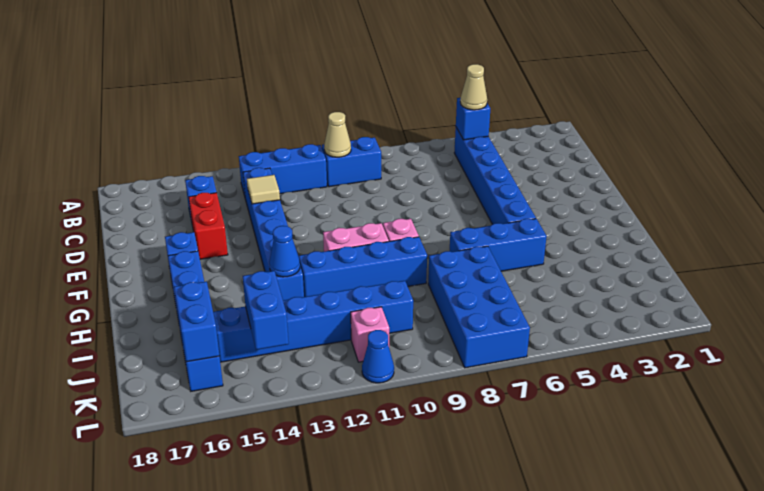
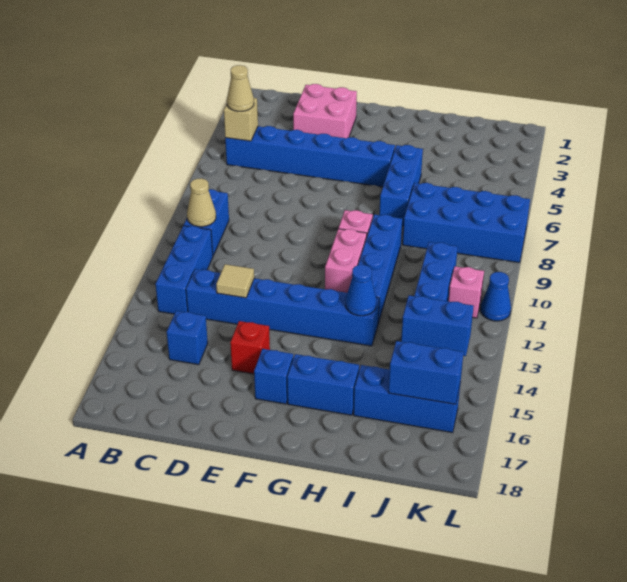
blue brick B5 level 2 -> tan brick B5 level 2
none -> pink brick D2:E3 level 1
red brick D15:E15 level 1 -> red brick E15 level 1

